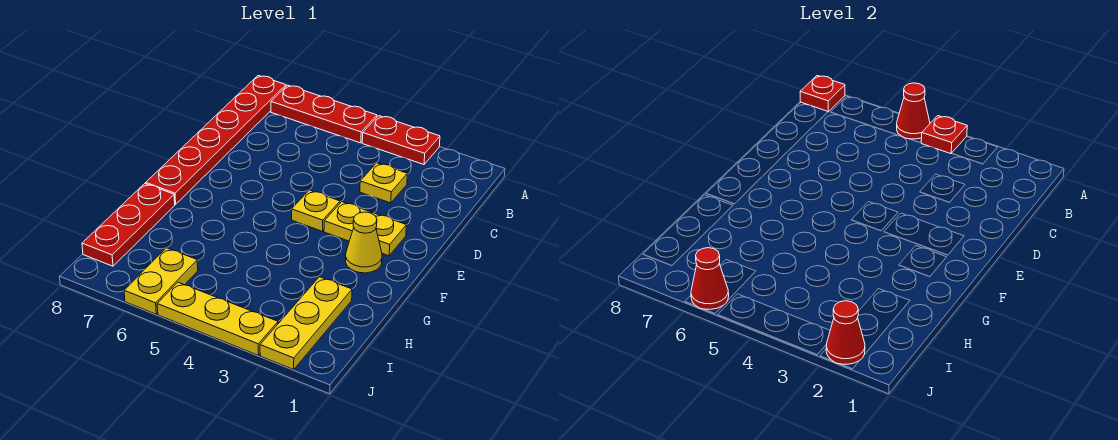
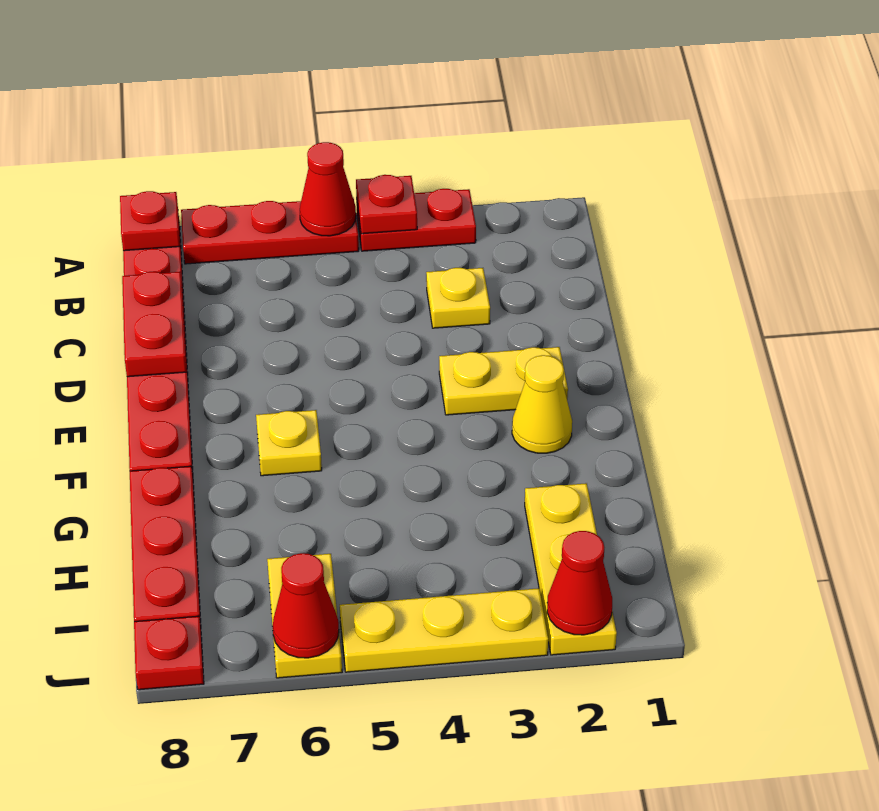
none -> red plate C8:D8 level 2
yellow plate E4 level 1 -> yellow plate F6 level 1
none -> red plate J8 level 1

